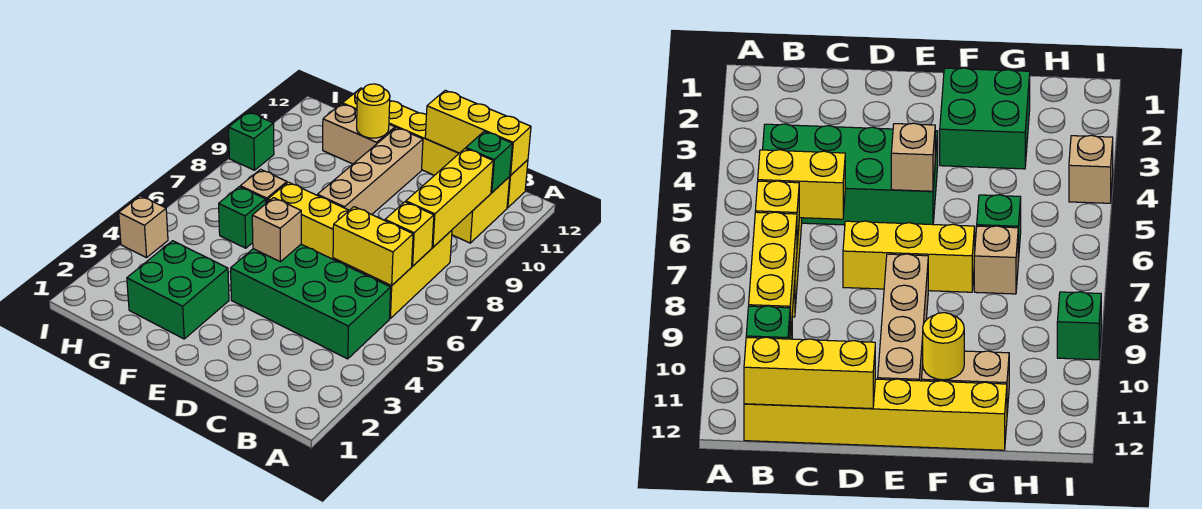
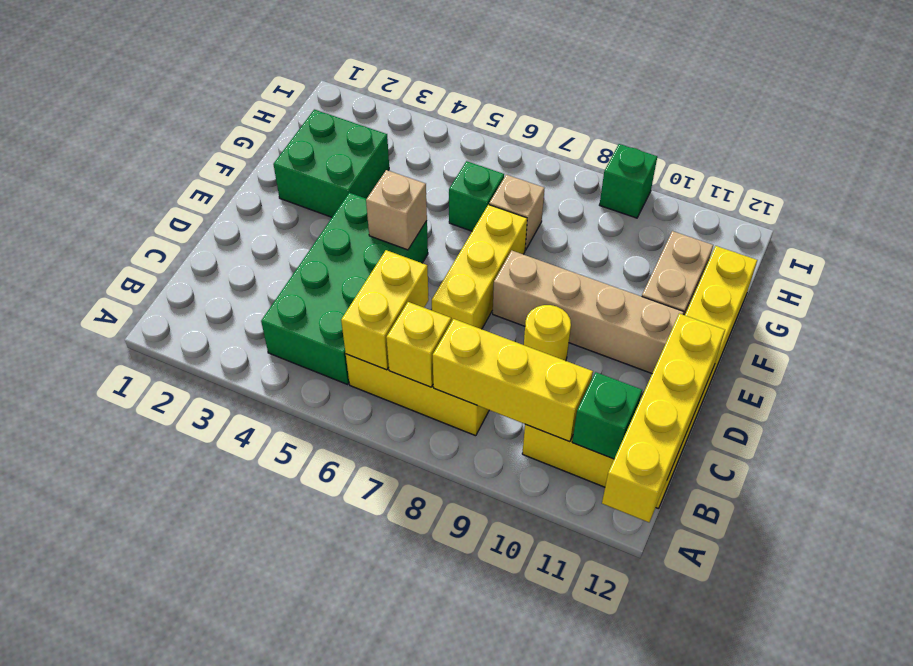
yellow brick B12:D12 level 2 -> yellow brick A12:D12 level 2
yellow round brick F11 level 2 -> yellow round brick D9 level 1
tan brick I4 level 1 -> none

